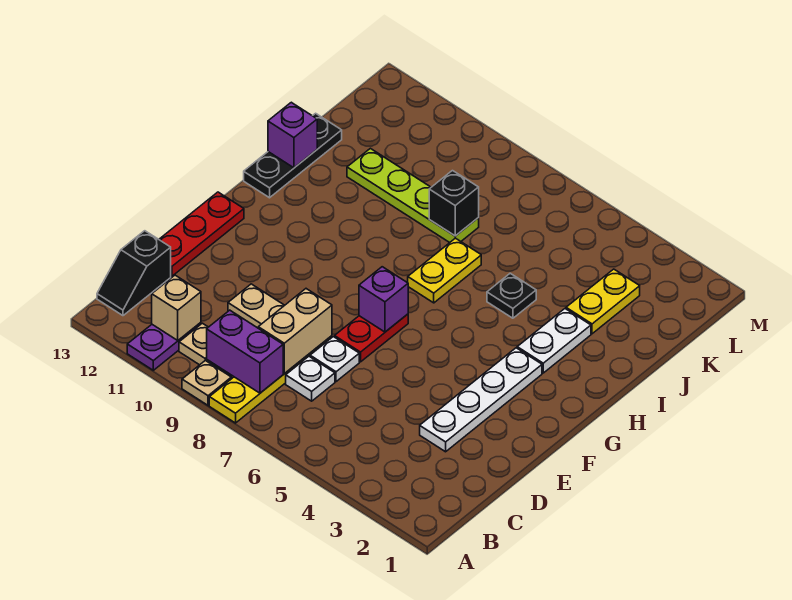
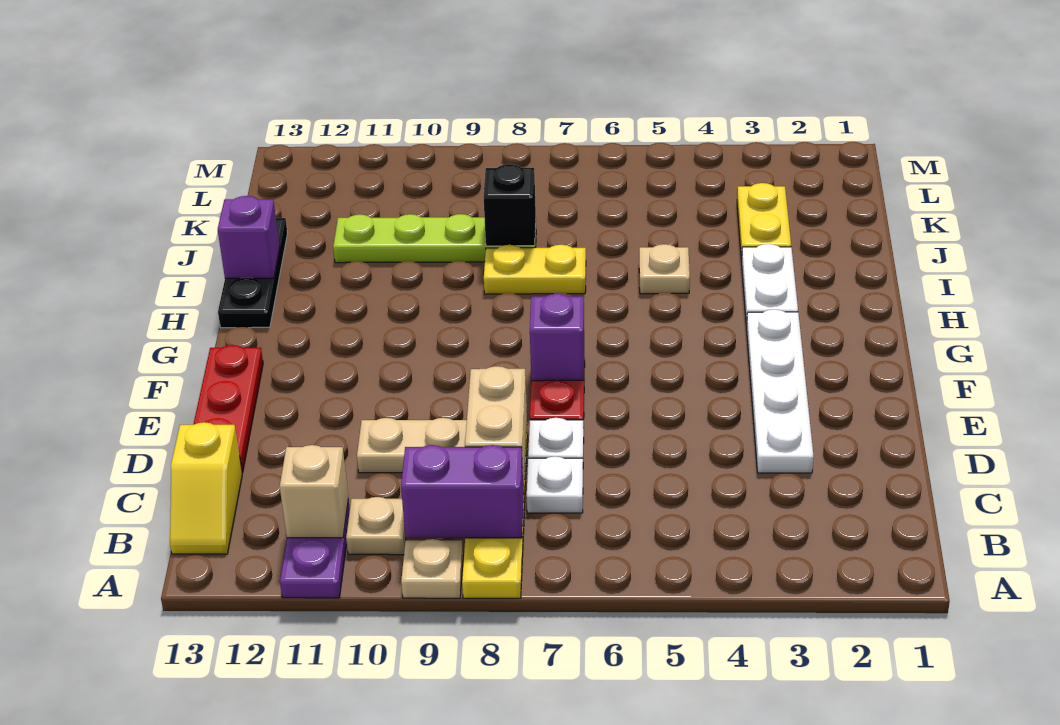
black slope B13:C13 level 1 top C -> yellow slope B13:C13 level 1 top C
yellow plate H7:I7 level 1 -> yellow plate I7:I8 level 1
black plate I5 level 1 -> tan plate I5 level 1

